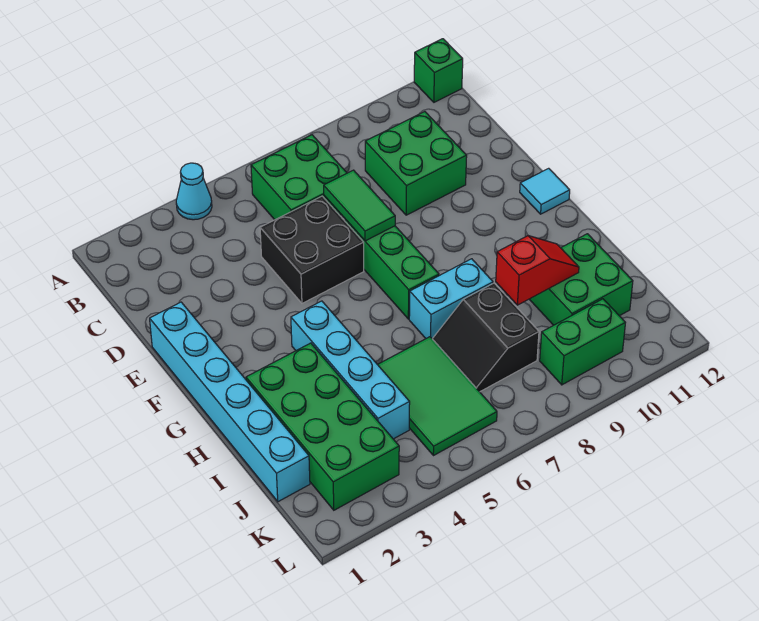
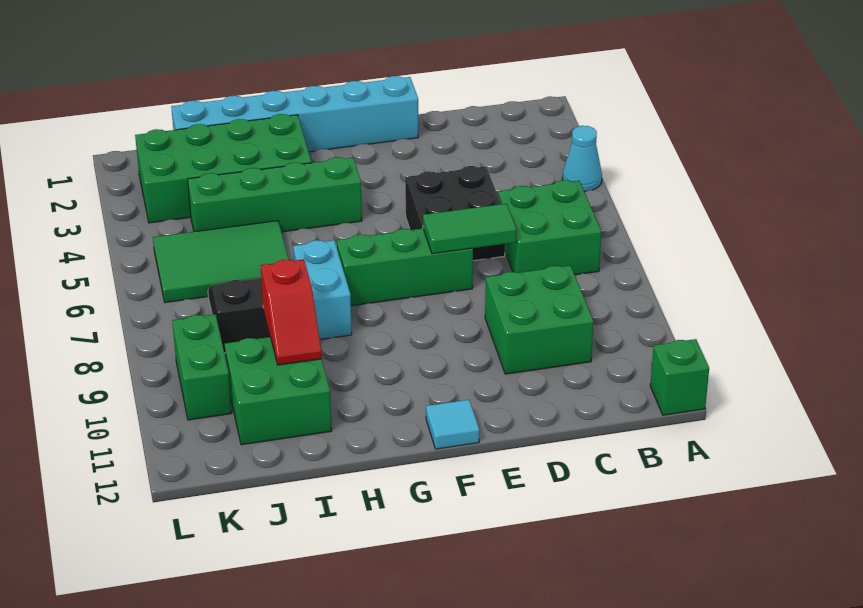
cyan brick G4:J4 level 1 -> green brick G4:J4 level 1

